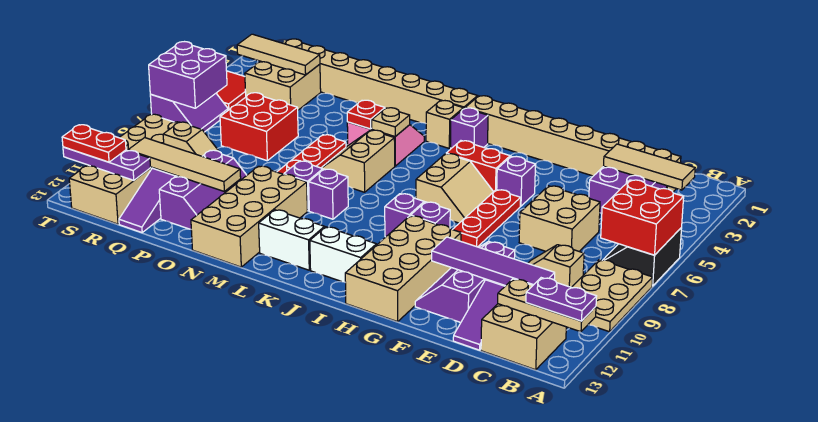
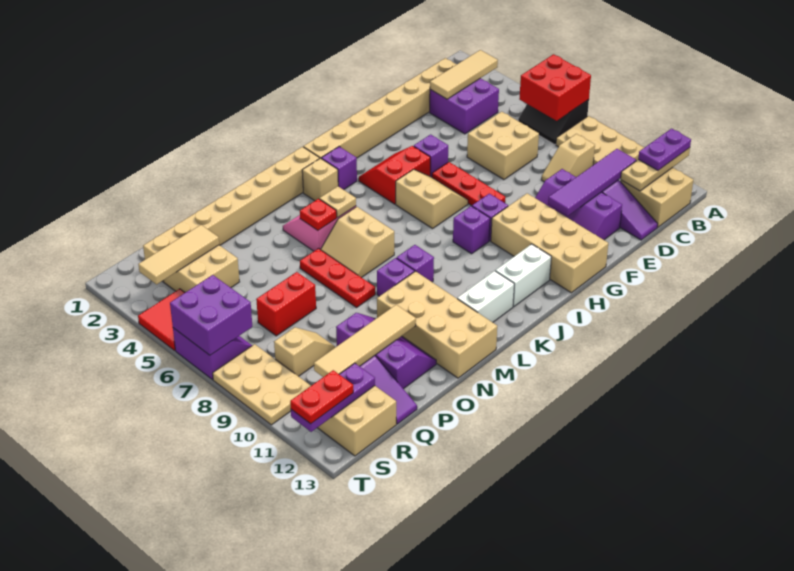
red brick P6:Q7 level 1 -> red brick P7:Q7 level 1

